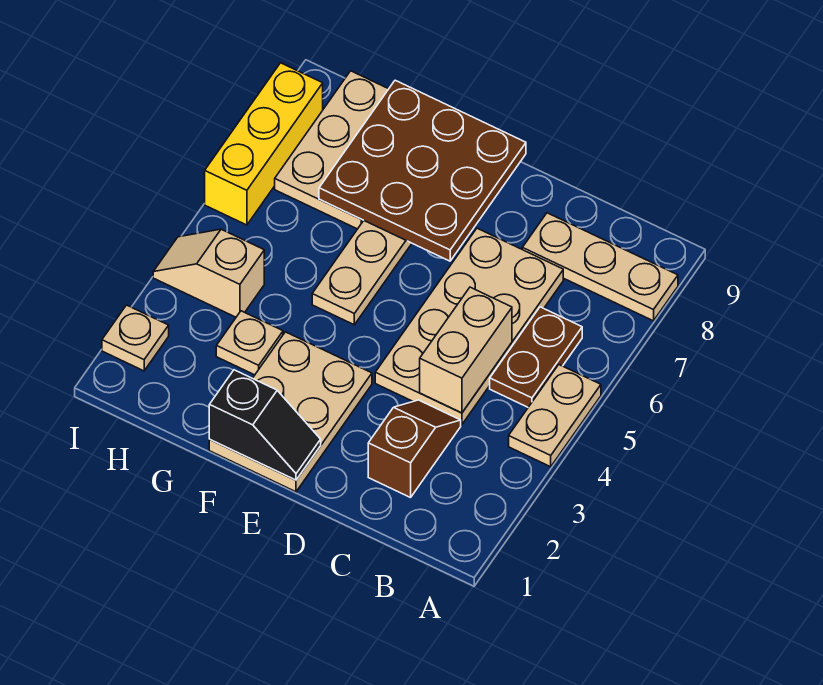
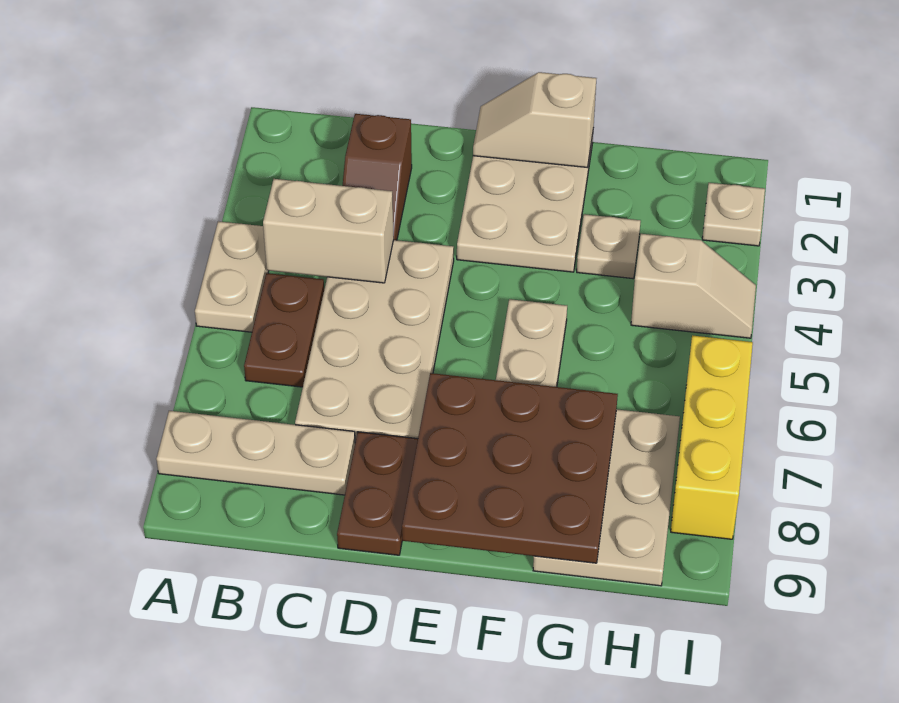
tan brick C4:C5 level 2 -> tan brick B4:C4 level 2
none -> brown plate D8:D9 level 1
black slope E1:F1 level 2 top F -> tan slope E1:F1 level 2 top F

